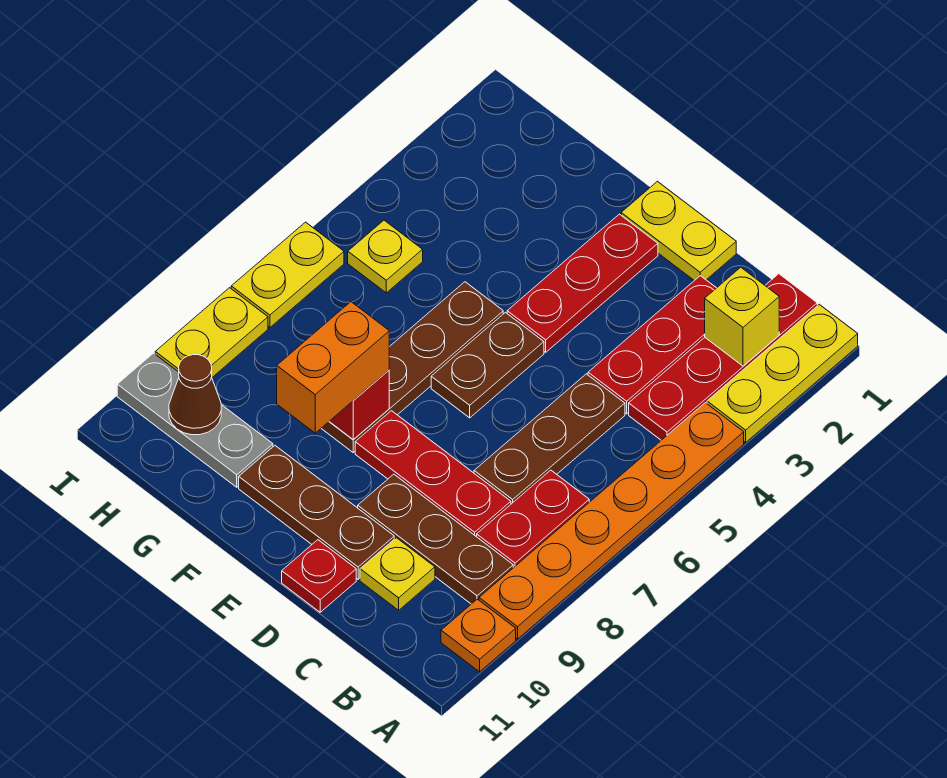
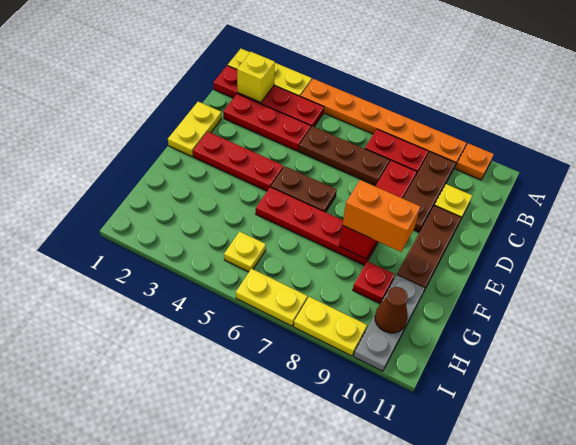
red plate D11 level 1 -> red plate G9 level 1
brown plate F5:F8 level 1 -> red plate F5:F8 level 1

